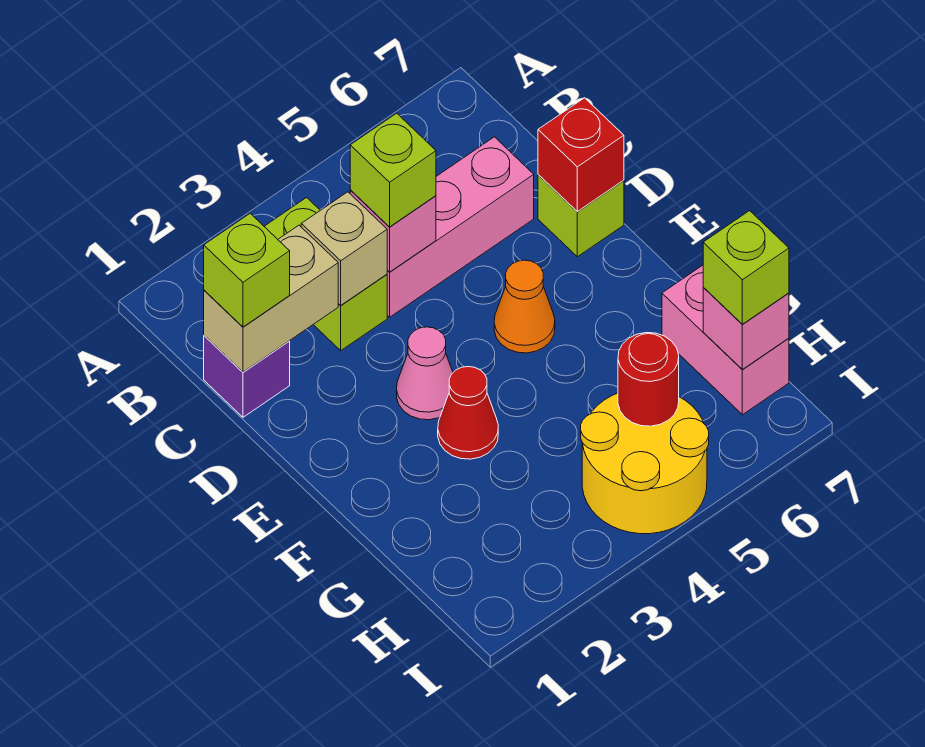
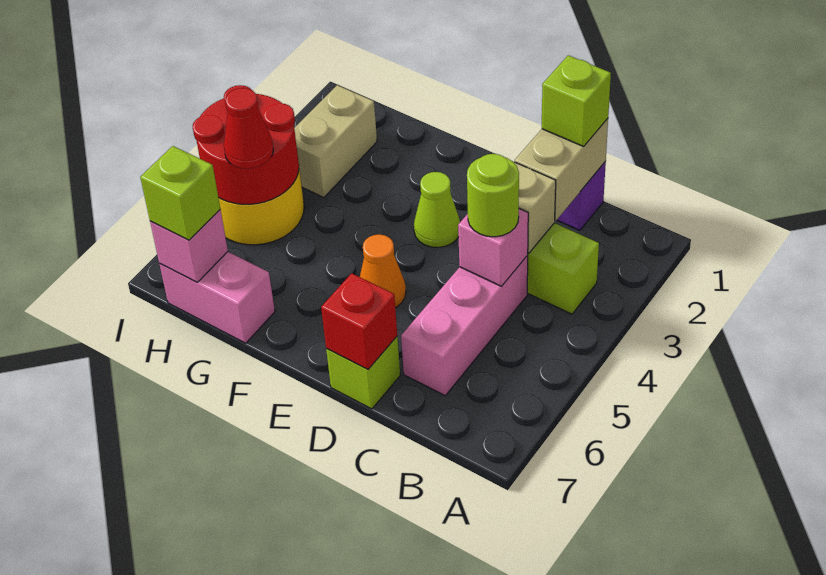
lime brick C4 level 3 -> lime round brick C4 level 3
pink cone E3 level 1 -> lime cone E3 level 1
red cone F3 level 1 -> red cone H5 level 3
none -> tan brick H2:H3 level 1
red round brick H5 level 2 -> red round brick H4:I5 level 2

